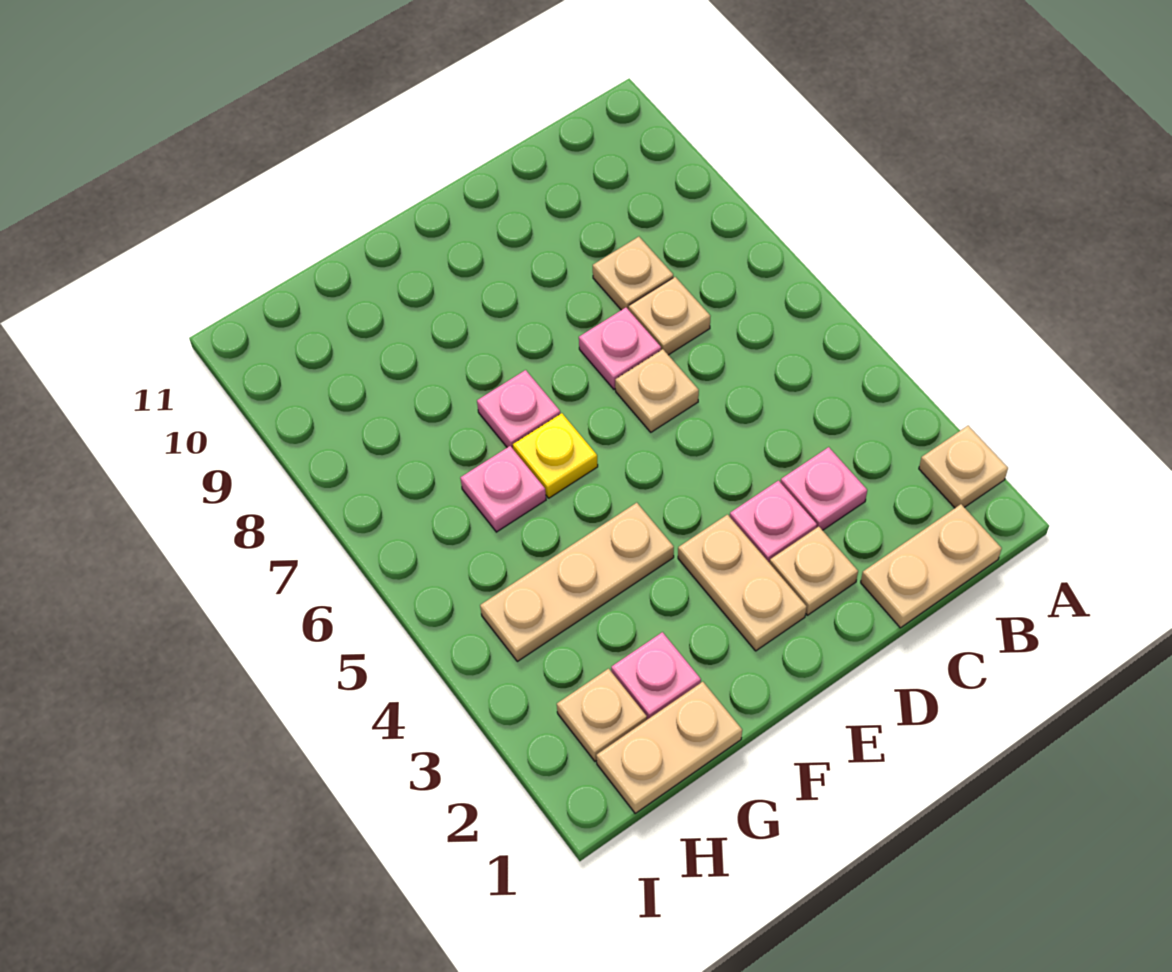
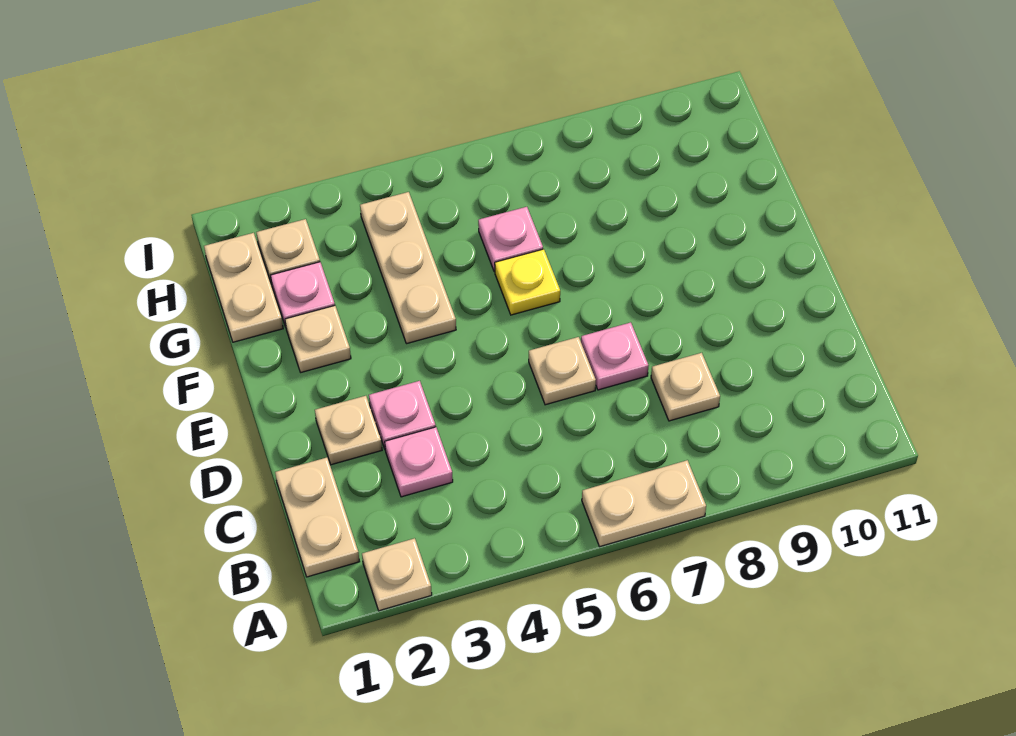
tan plate C7 level 1 -> tan plate F2 level 1
tan plate E2:E3 level 1 -> tan plate A6:A7 level 1
pink plate F7 level 1 -> none

